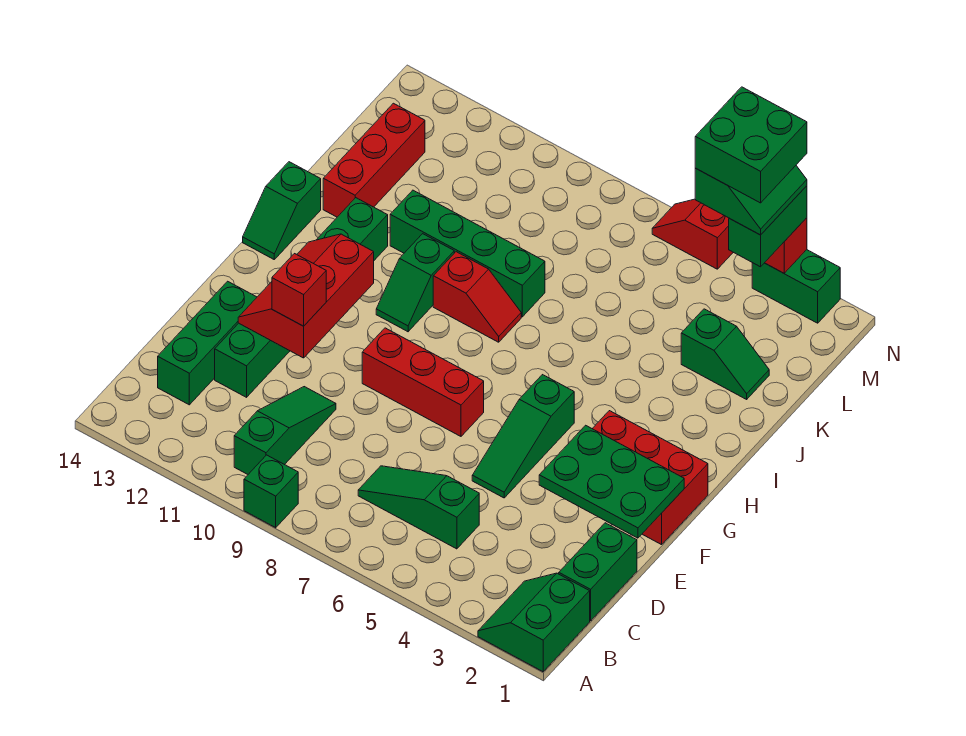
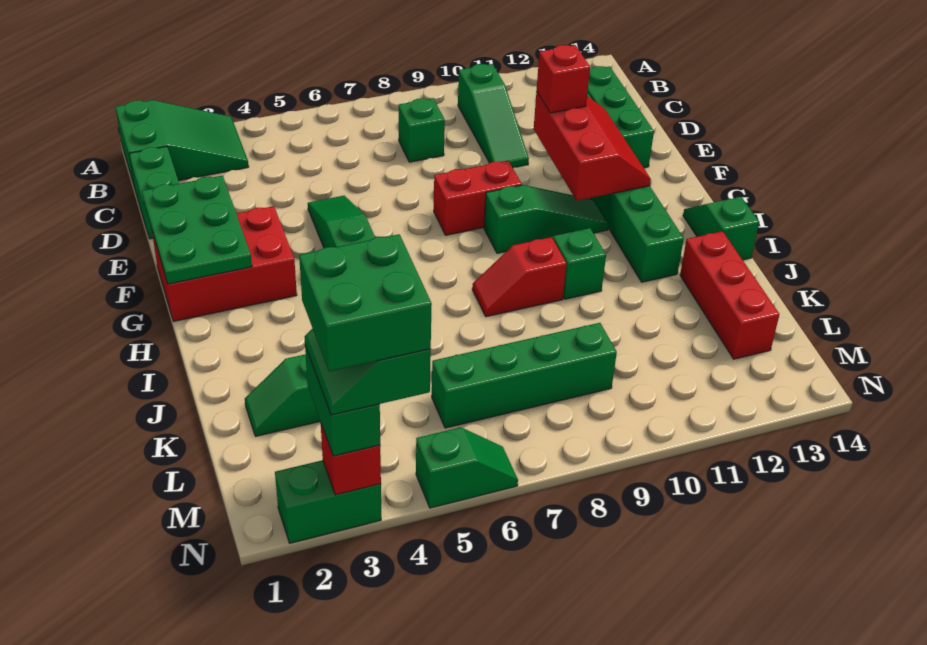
green slope A1:B2 level 1 top 1 -> green slope A1:B3 level 1 top 1
green brick A9 level 1 -> green brick C8 level 1
green slope C5:C7 level 1 top 5 -> green slope G9:G11 level 1 top 9
green plate E1:F3 level 2 -> green plate E1:G2 level 2
red brick F7:F9 level 1 -> red brick F8:F9 level 1
green brick J8:J11 level 1 -> green brick L6:L9 level 1
red slope N5:N6 level 1 top 5 -> green slope N5:N6 level 1 top 5

